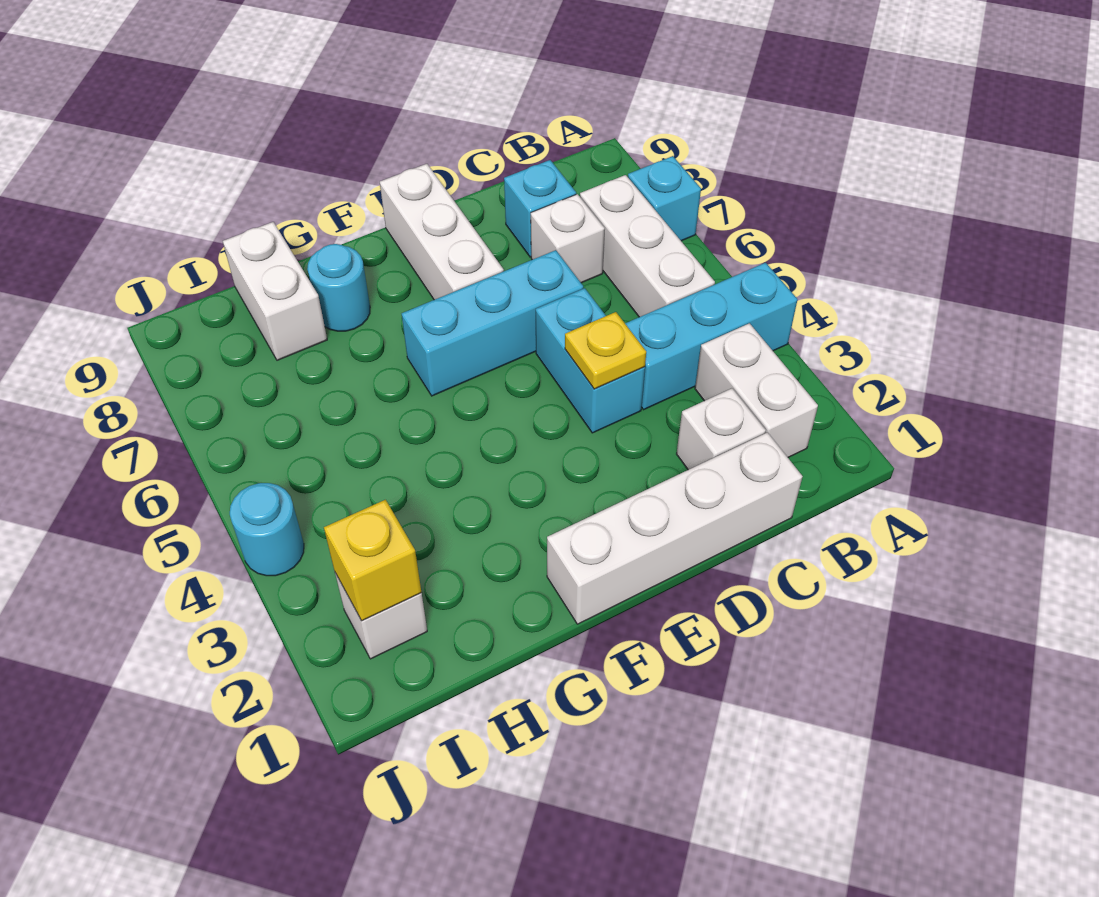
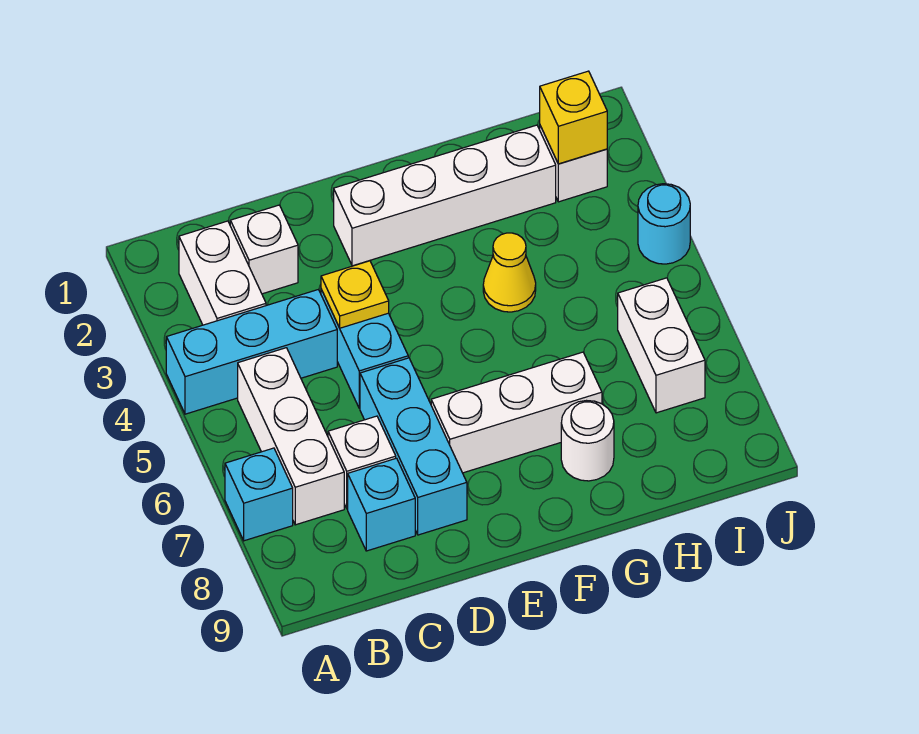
white brick C1:F1 level 1 -> white brick E2:H2 level 1
cyan brick D6:F6 level 1 -> cyan brick D6:D8 level 1
white brick E7:E9 level 1 -> white brick E7:G7 level 1
none -> yellow cone G4 level 1
cyan round brick G8 level 1 -> white round brick G8 level 1
white brick H8:H9 level 1 -> white brick I6:I7 level 1

